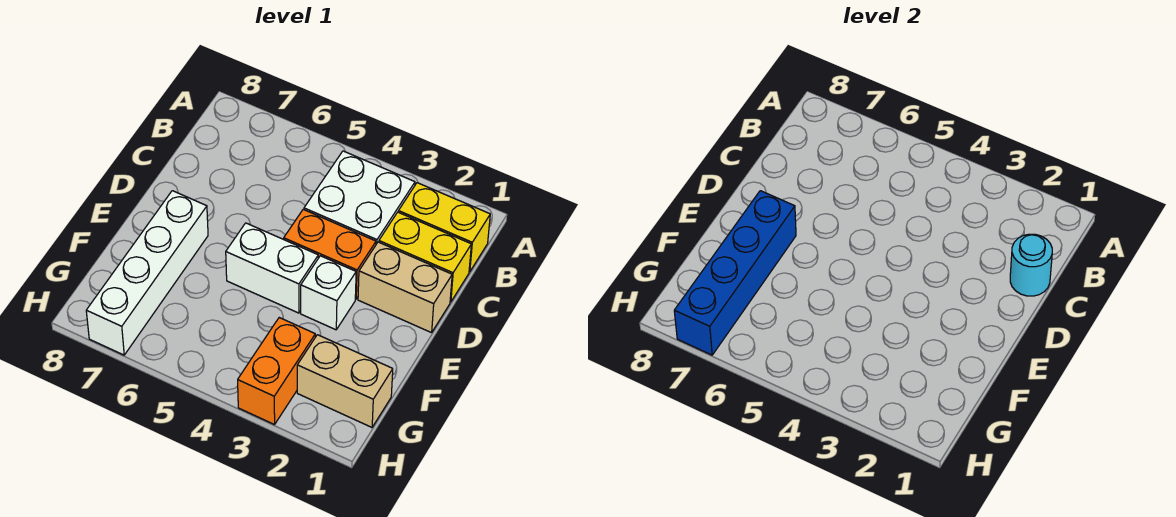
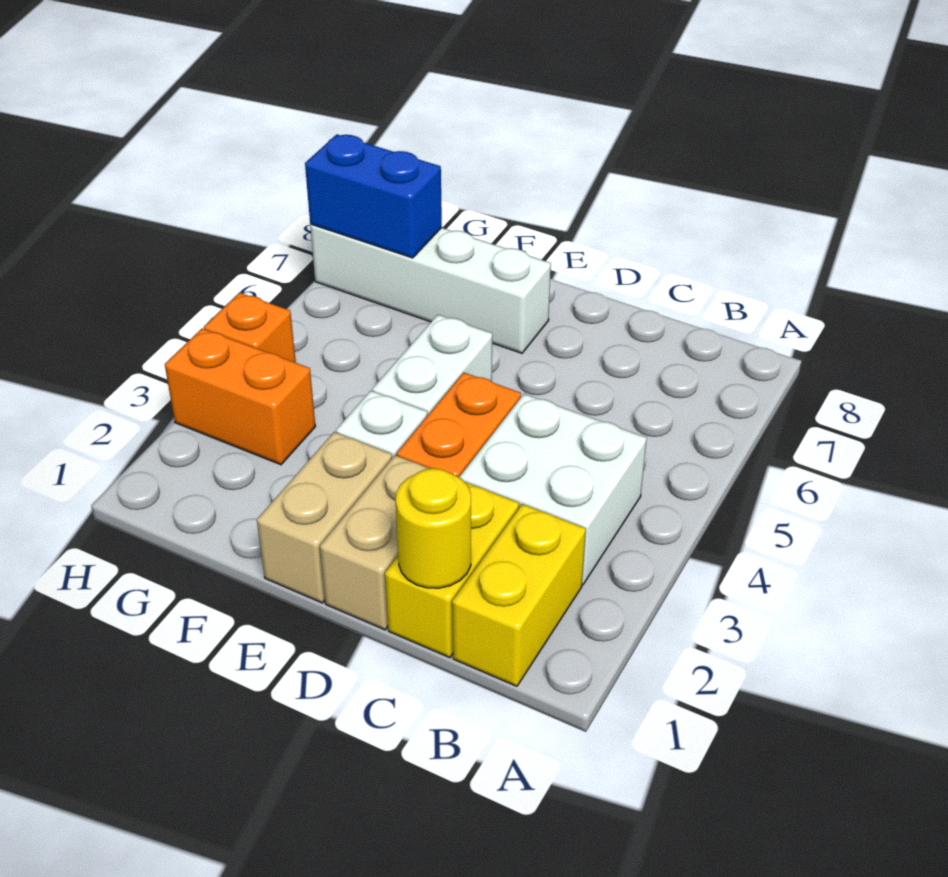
cyan round brick C1 level 2 -> yellow round brick C1 level 2
blue brick E7:H7 level 2 -> blue brick G7:H7 level 2
tan brick G1:G2 level 1 -> tan brick E1:E2 level 1
none -> orange brick H4 level 1

